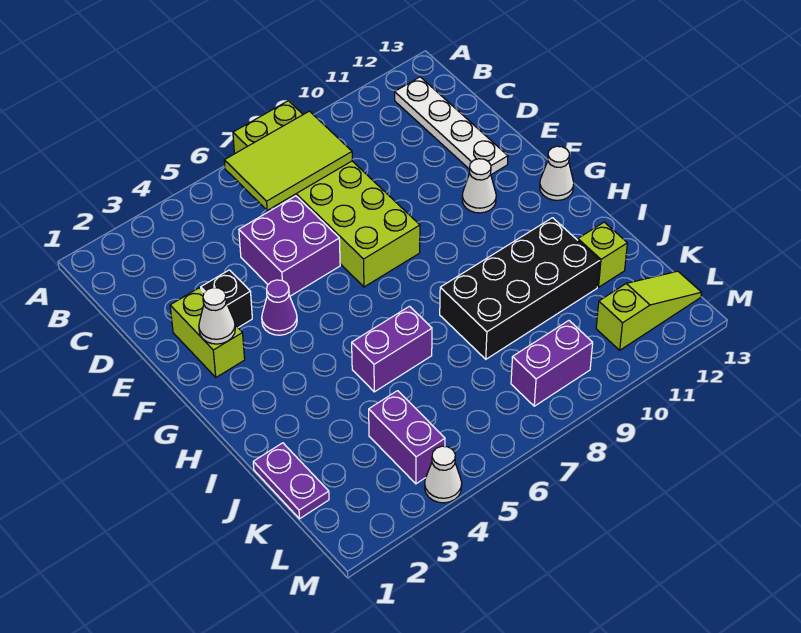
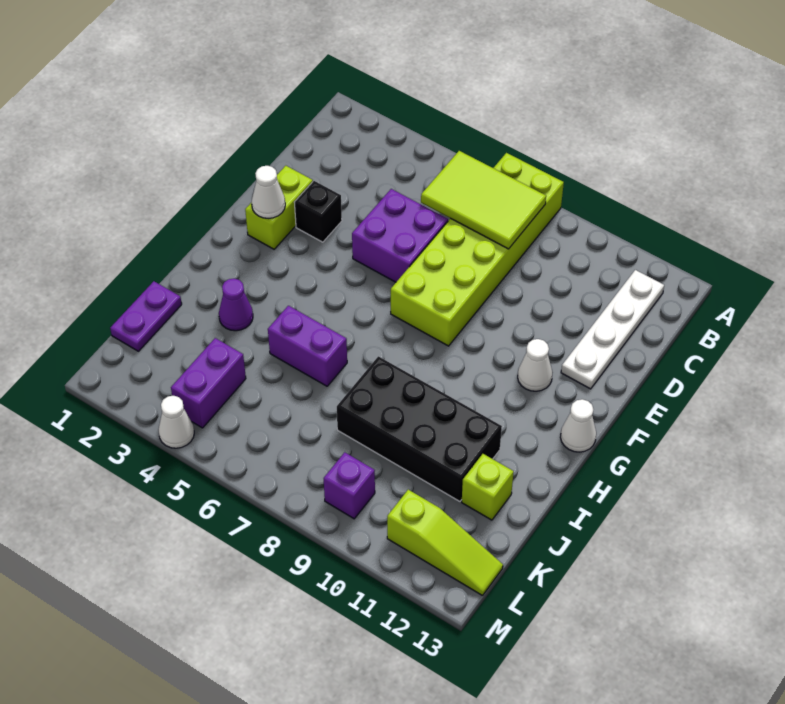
purple cone F4 level 1 -> purple cone I3 level 1
purple brick L8:L9 level 1 -> purple brick L9 level 1

